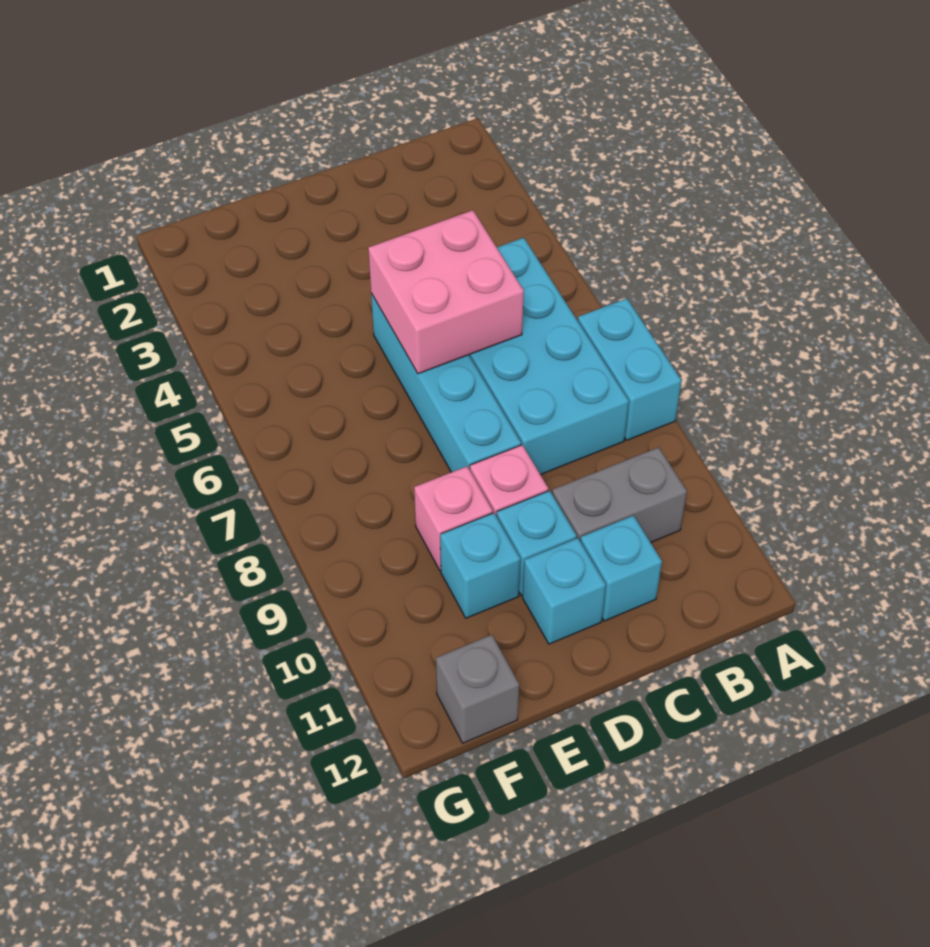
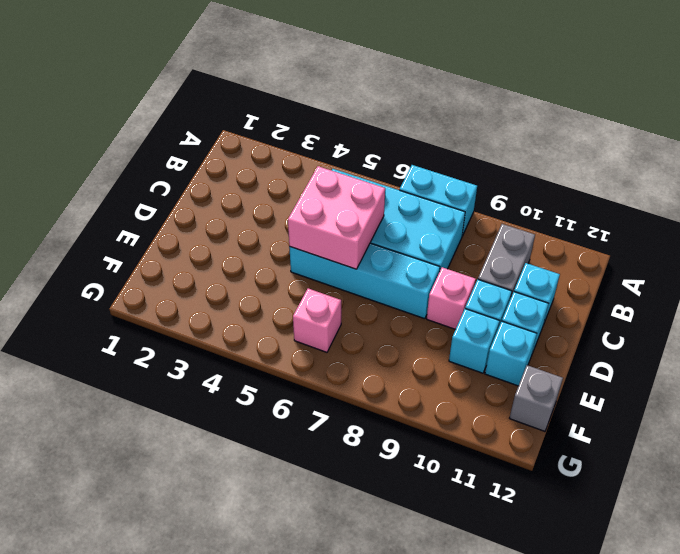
pink brick E9 level 1 -> pink brick F6 level 1
none -> cyan brick E11 level 1

